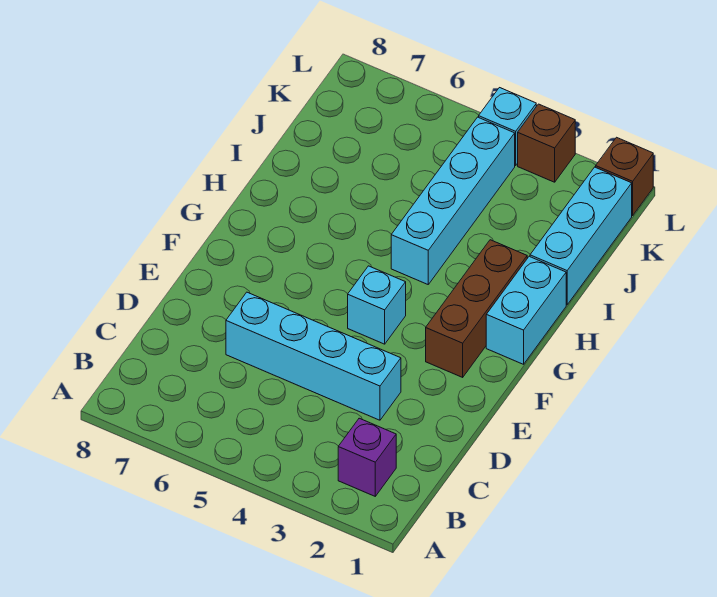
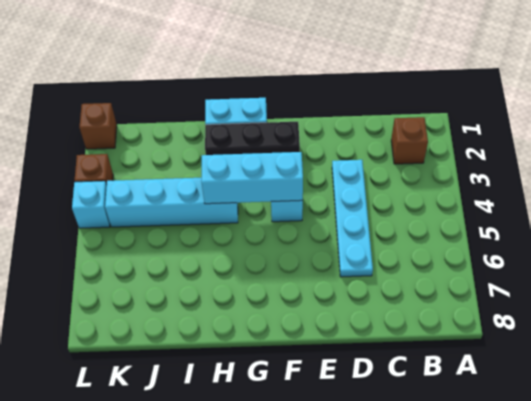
purple brick B2 level 1 -> brown brick B2 level 1
cyan brick D3:D6 level 1 -> cyan plate D3:D6 level 1
brown brick F2:H2 level 1 -> black brick F2:H2 level 1
cyan brick I1:K1 level 1 -> cyan brick F4:H4 level 2

